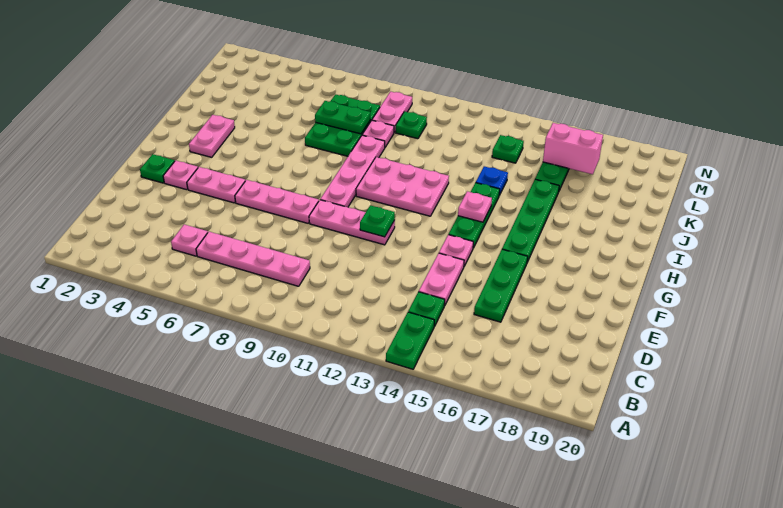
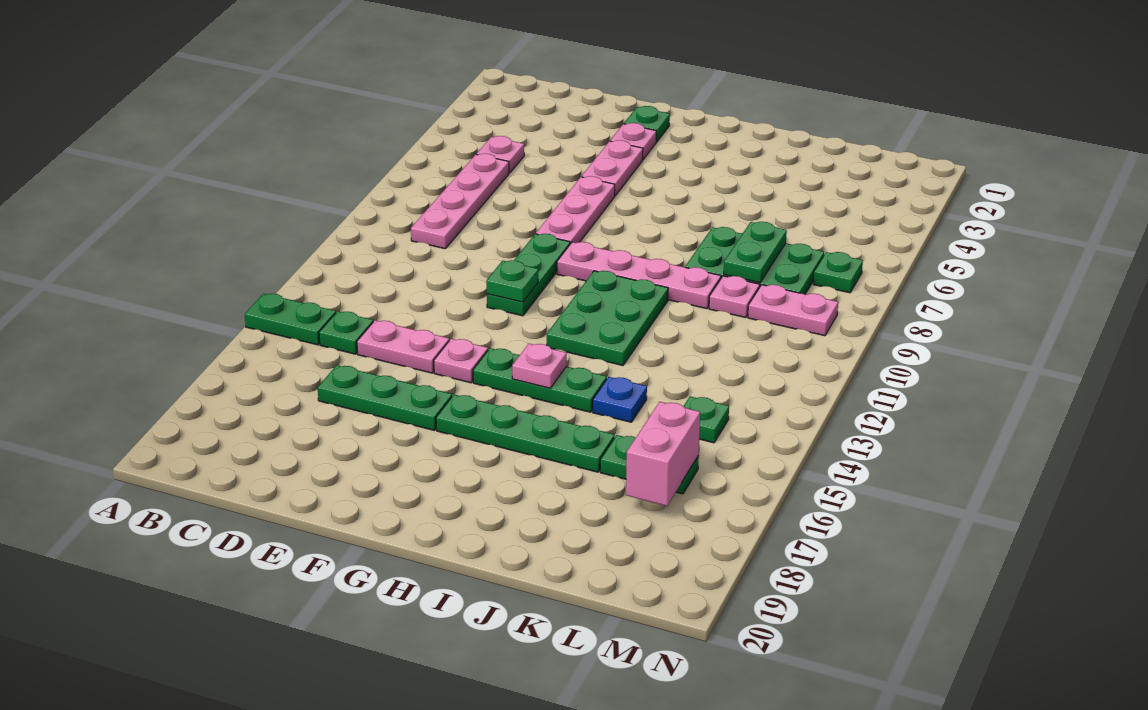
pink plate F9:F11 level 1 -> green plate F9:F11 level 1
pink plate H3:I3 level 1 -> none
pink plate H10:I12 level 1 -> green plate H10:I12 level 1
green plate L10 level 1 -> green plate M7 level 1

